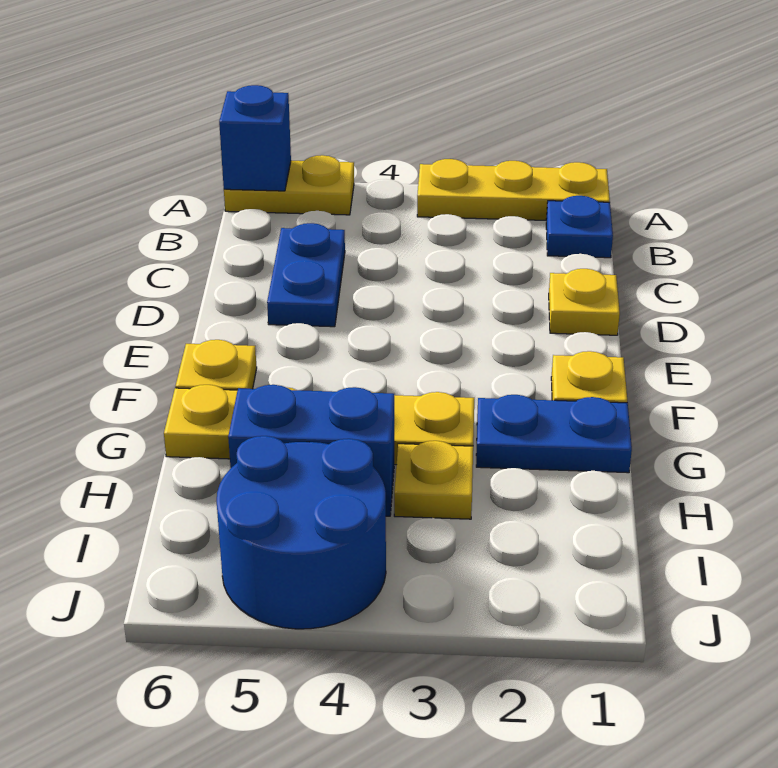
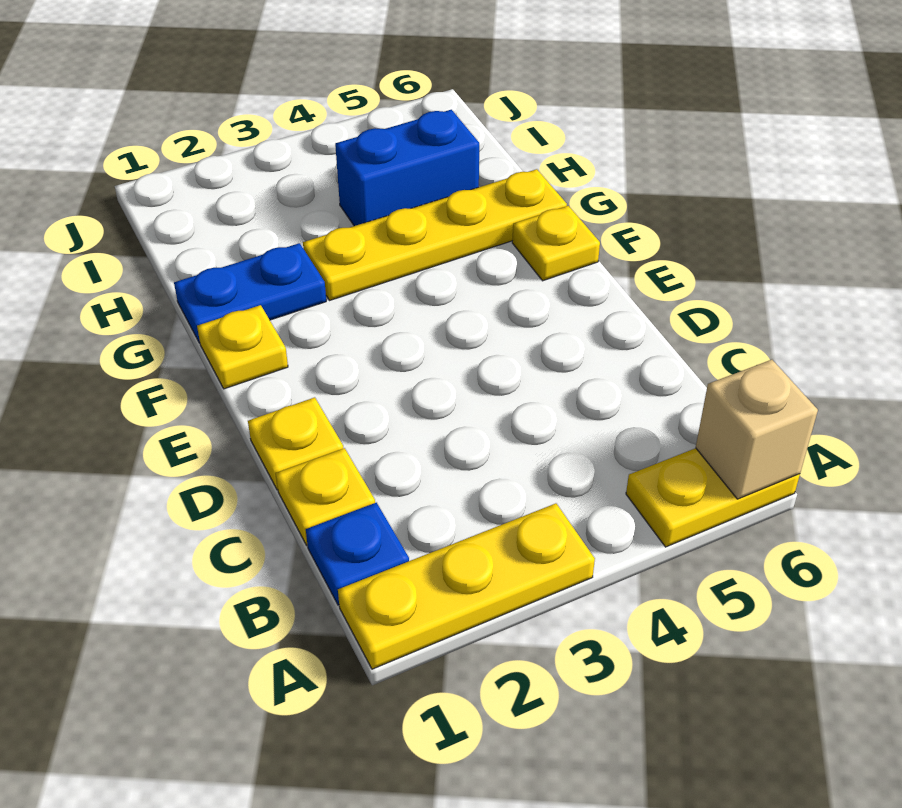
blue brick A6 level 2 -> tan brick A6 level 2
blue plate C5:D5 level 1 -> none
yellow plate H3 level 1 -> yellow plate C1 level 1
blue round brick I4:J5 level 1 -> none

